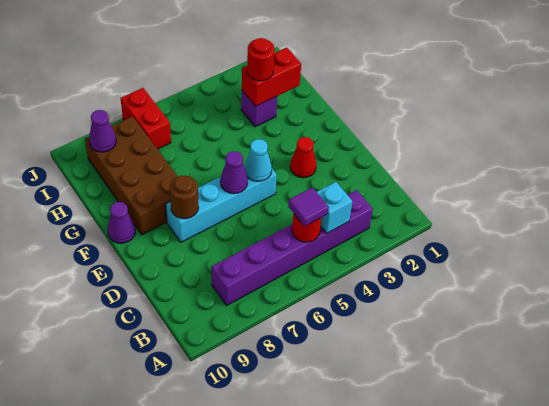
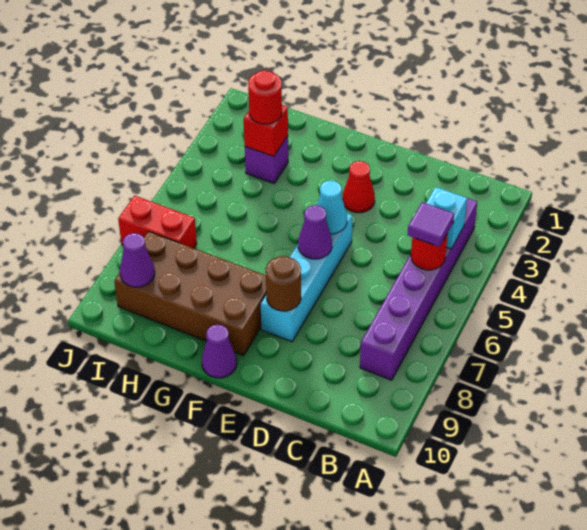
red brick H2:H3 level 2 -> red brick H3 level 2

